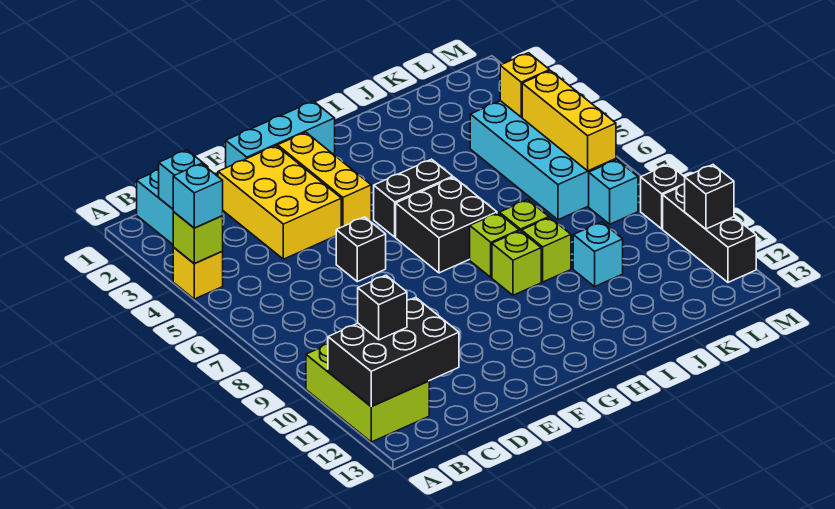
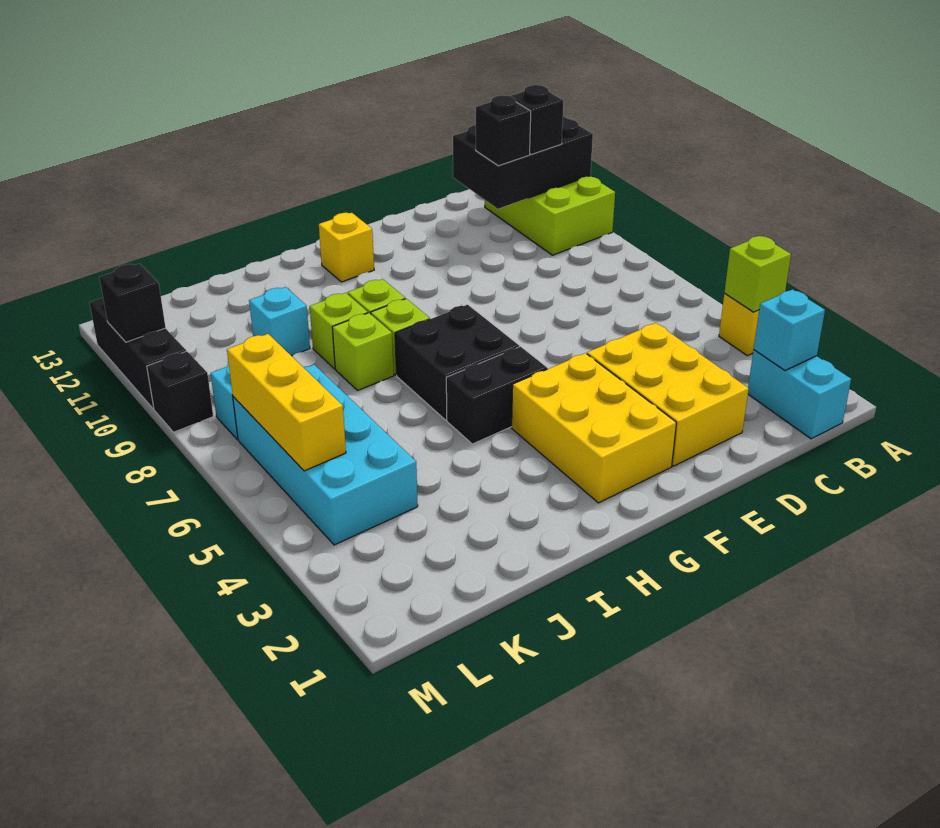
cyan brick A4 level 3 -> none
cyan brick E1:G1 level 1 -> none
black brick E6 level 1 -> black brick C11 level 3
yellow brick F2:F4 level 1 -> yellow brick F2:G4 level 1
yellow brick L4 level 2 -> yellow brick G12 level 1

